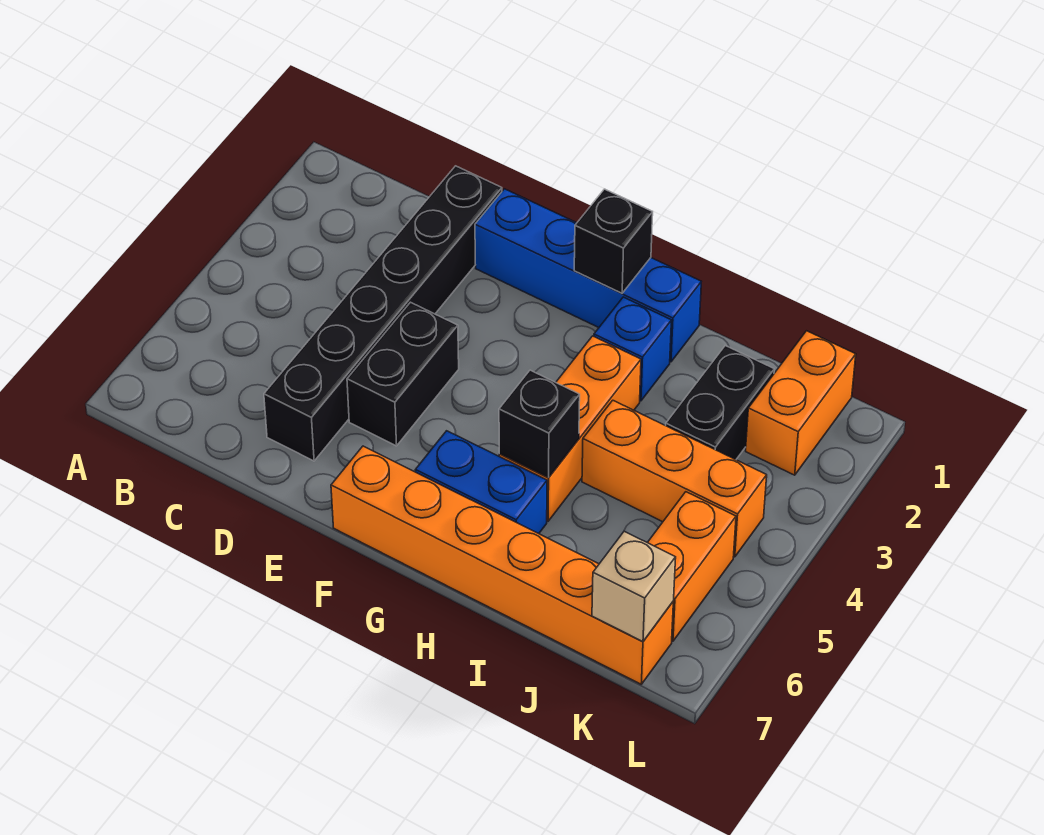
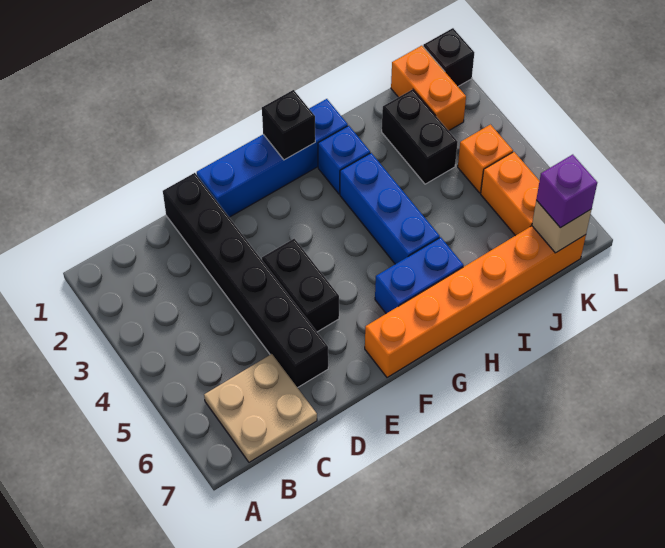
none -> tan plate B6:C7 level 1
orange brick H3:H5 level 1 -> blue brick H3:H5 level 1
black brick H5 level 2 -> black brick L1 level 1
orange brick I4:K4 level 1 -> orange brick K4 level 1
none -> purple brick K7 level 3

